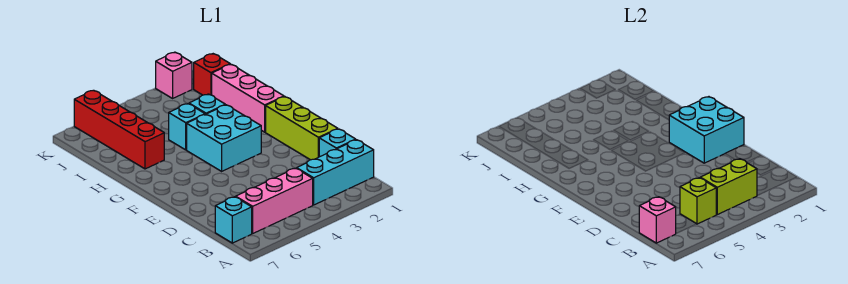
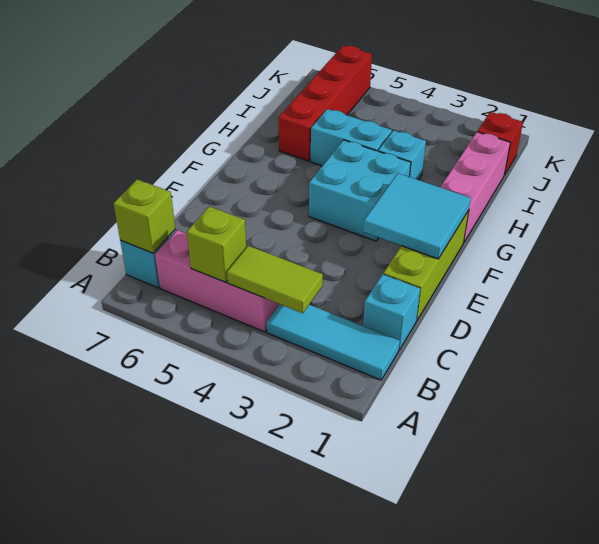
cyan brick B1:B3 level 1 -> cyan tile B1:B3 level 1
lime brick B3:B4 level 2 -> lime tile B3:B4 level 2
pink brick B7 level 2 -> lime brick B7 level 2
cyan brick E1:F2 level 2 -> cyan tile E1:F2 level 2
cyan brick H4 level 1 -> cyan brick H4:H5 level 1
pink brick K2 level 1 -> none

